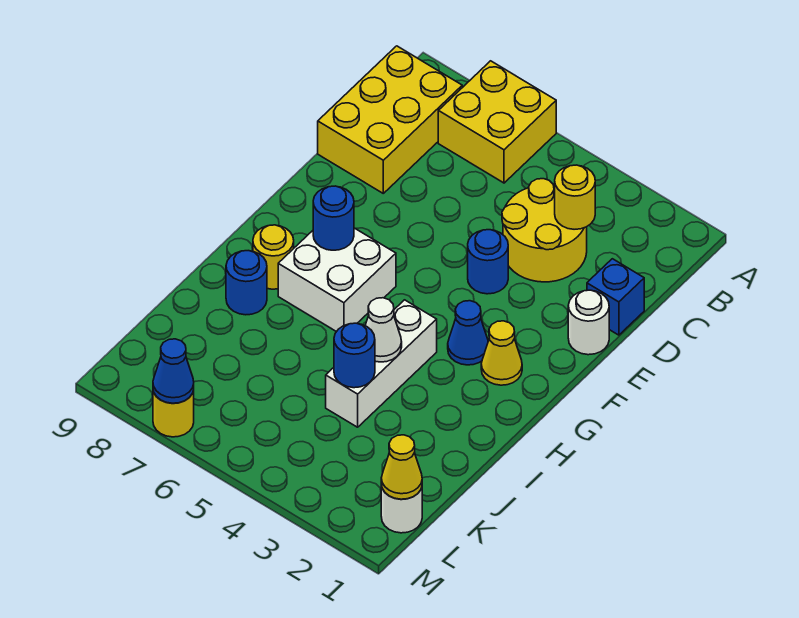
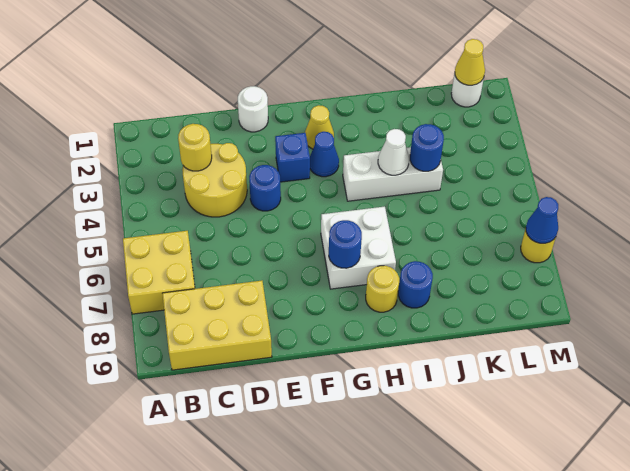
blue brick D1 level 1 -> blue brick F3 level 1

